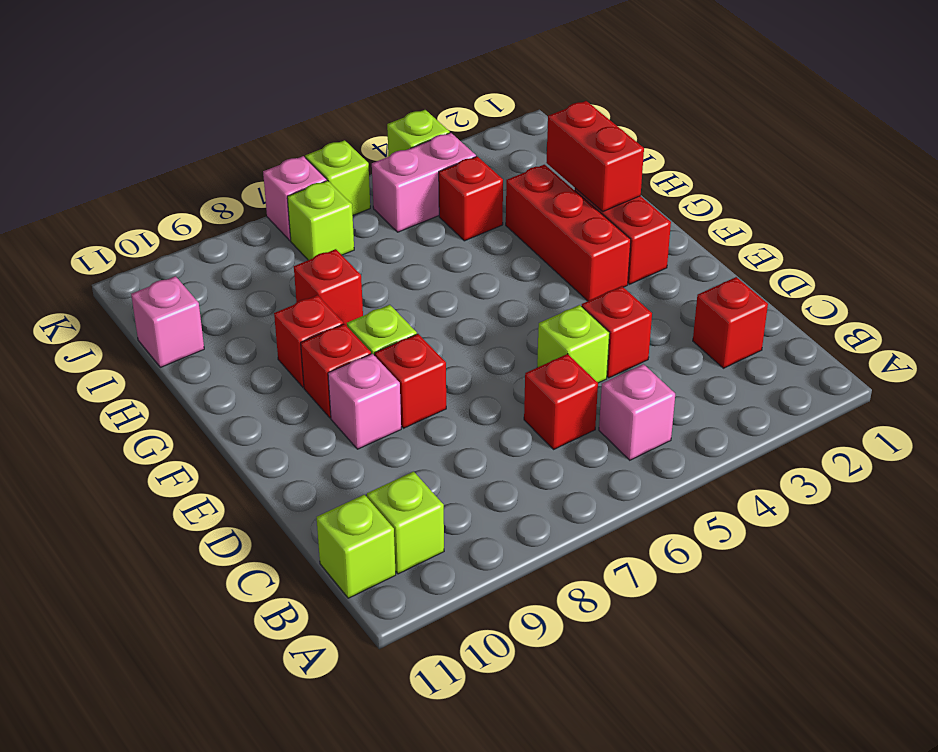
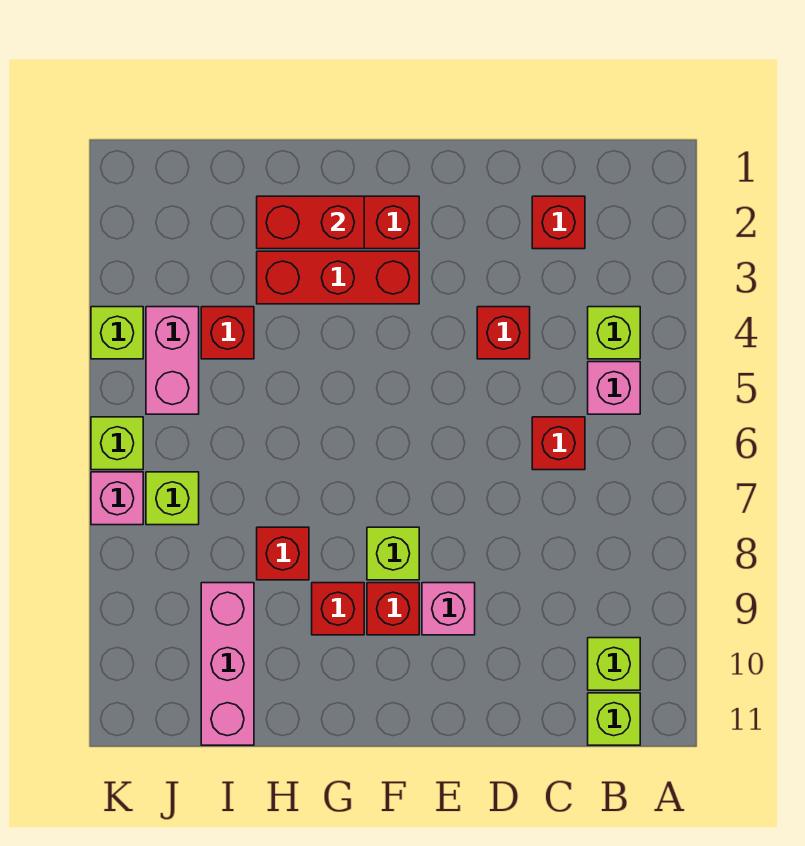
lime brick D5 level 1 -> lime brick B4 level 1
red brick E8 level 1 -> none
pink brick I11 level 1 -> pink brick I9:I11 level 1

